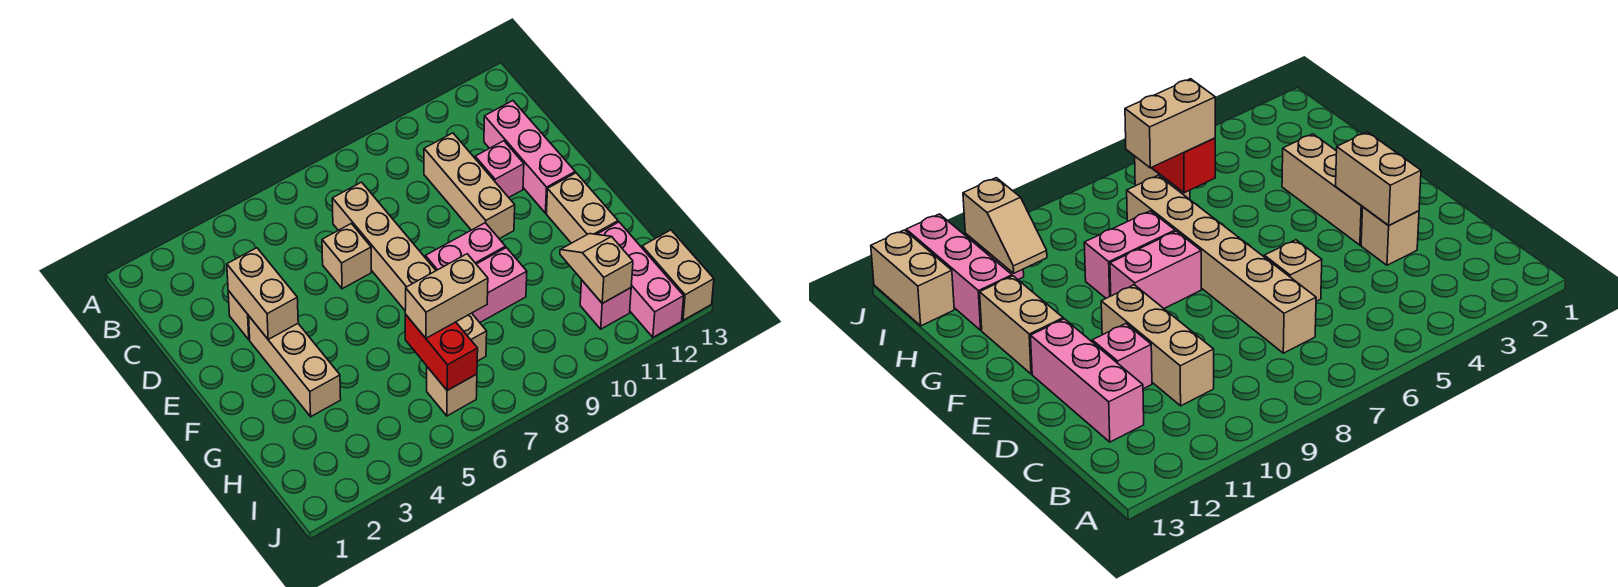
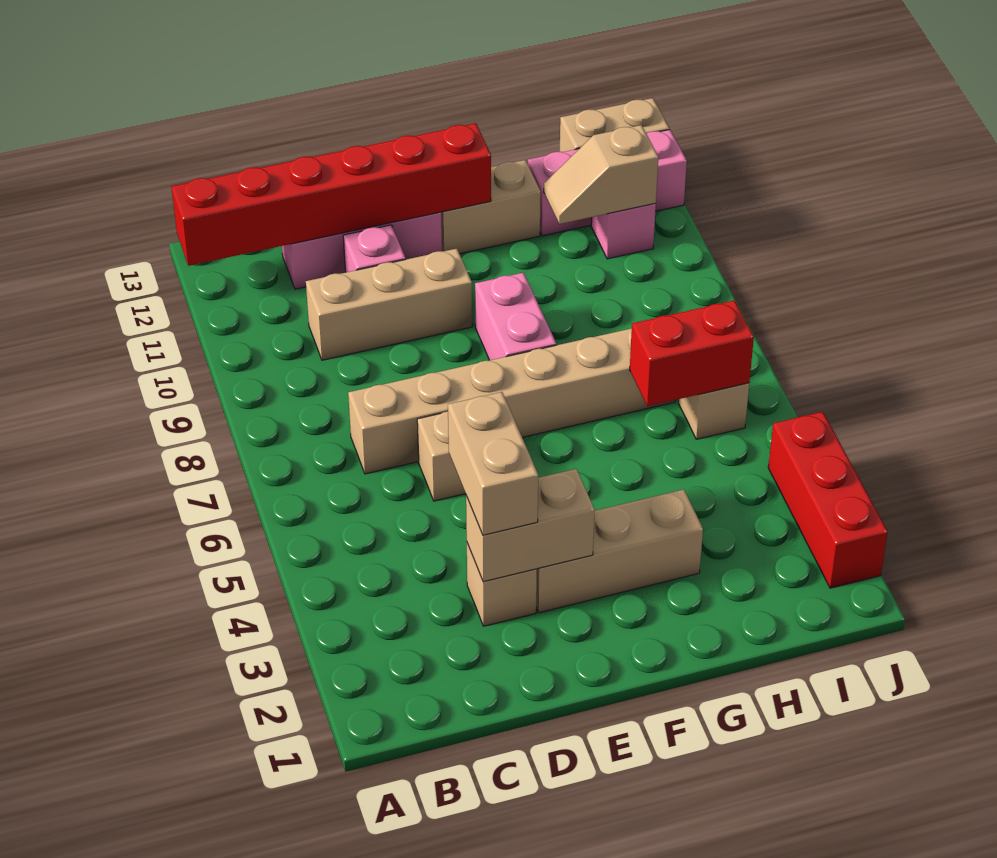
none -> red brick A12:F12 level 2
pink brick G8:G9 level 1 -> none
tan brick H6:H7 level 3 -> tan brick D3:D4 level 3
none -> red brick J2:J4 level 1

